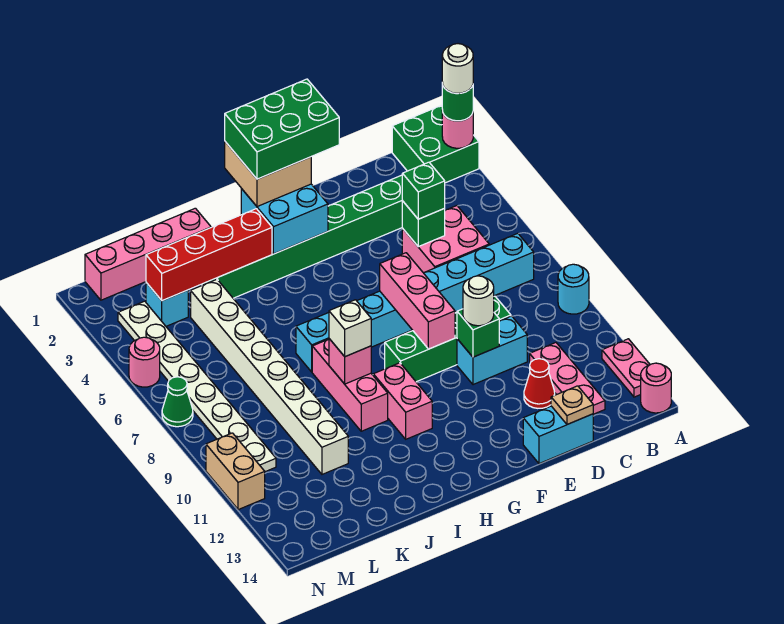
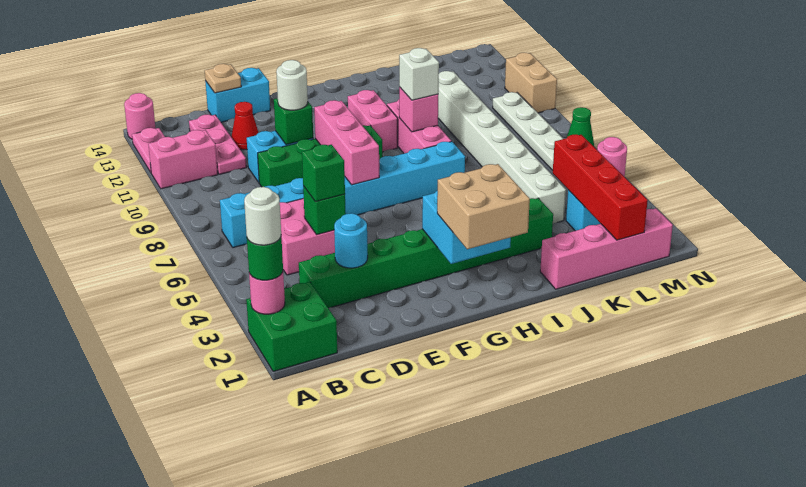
cyan round brick A9 level 1 -> cyan round brick D3 level 2
none -> pink brick A11:B11 level 1
green brick F1:H2 level 4 -> none
red brick I3:L3 level 2 -> red brick L1:L4 level 2

